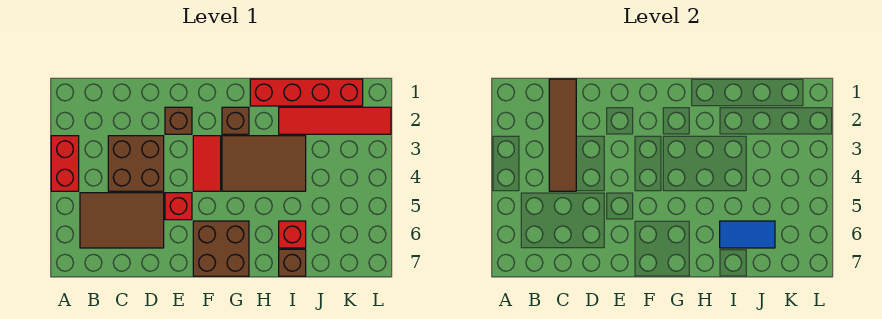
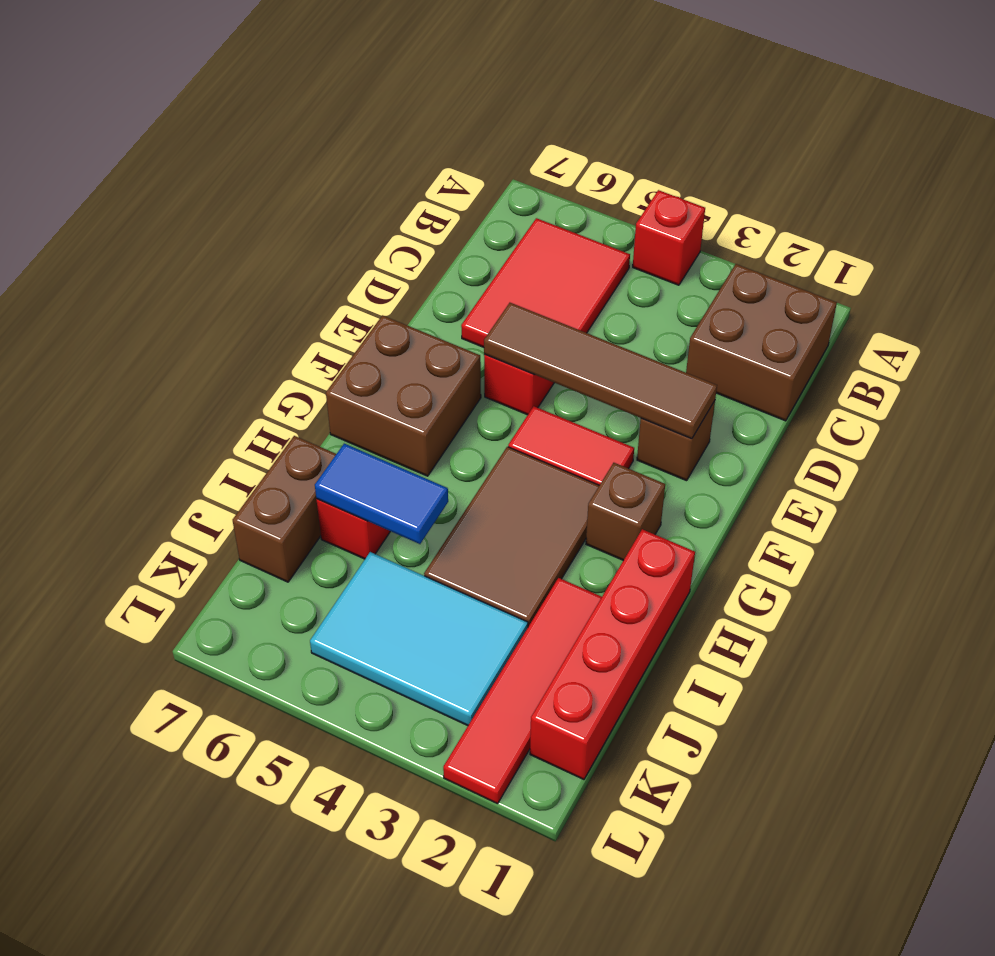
red brick A3:A4 level 1 -> red brick A4 level 1
brown tile B5:D6 level 1 -> red tile B5:D6 level 1
brown tile C1:C4 level 2 -> brown tile E2:E5 level 2
brown brick C3:D4 level 1 -> brown brick B1:C2 level 1
blue tile I6:J6 level 2 -> blue tile I5:I6 level 2
brown brick I7 level 1 -> brown brick I7:J7 level 1
none -> cyan tile J3:K5 level 1

